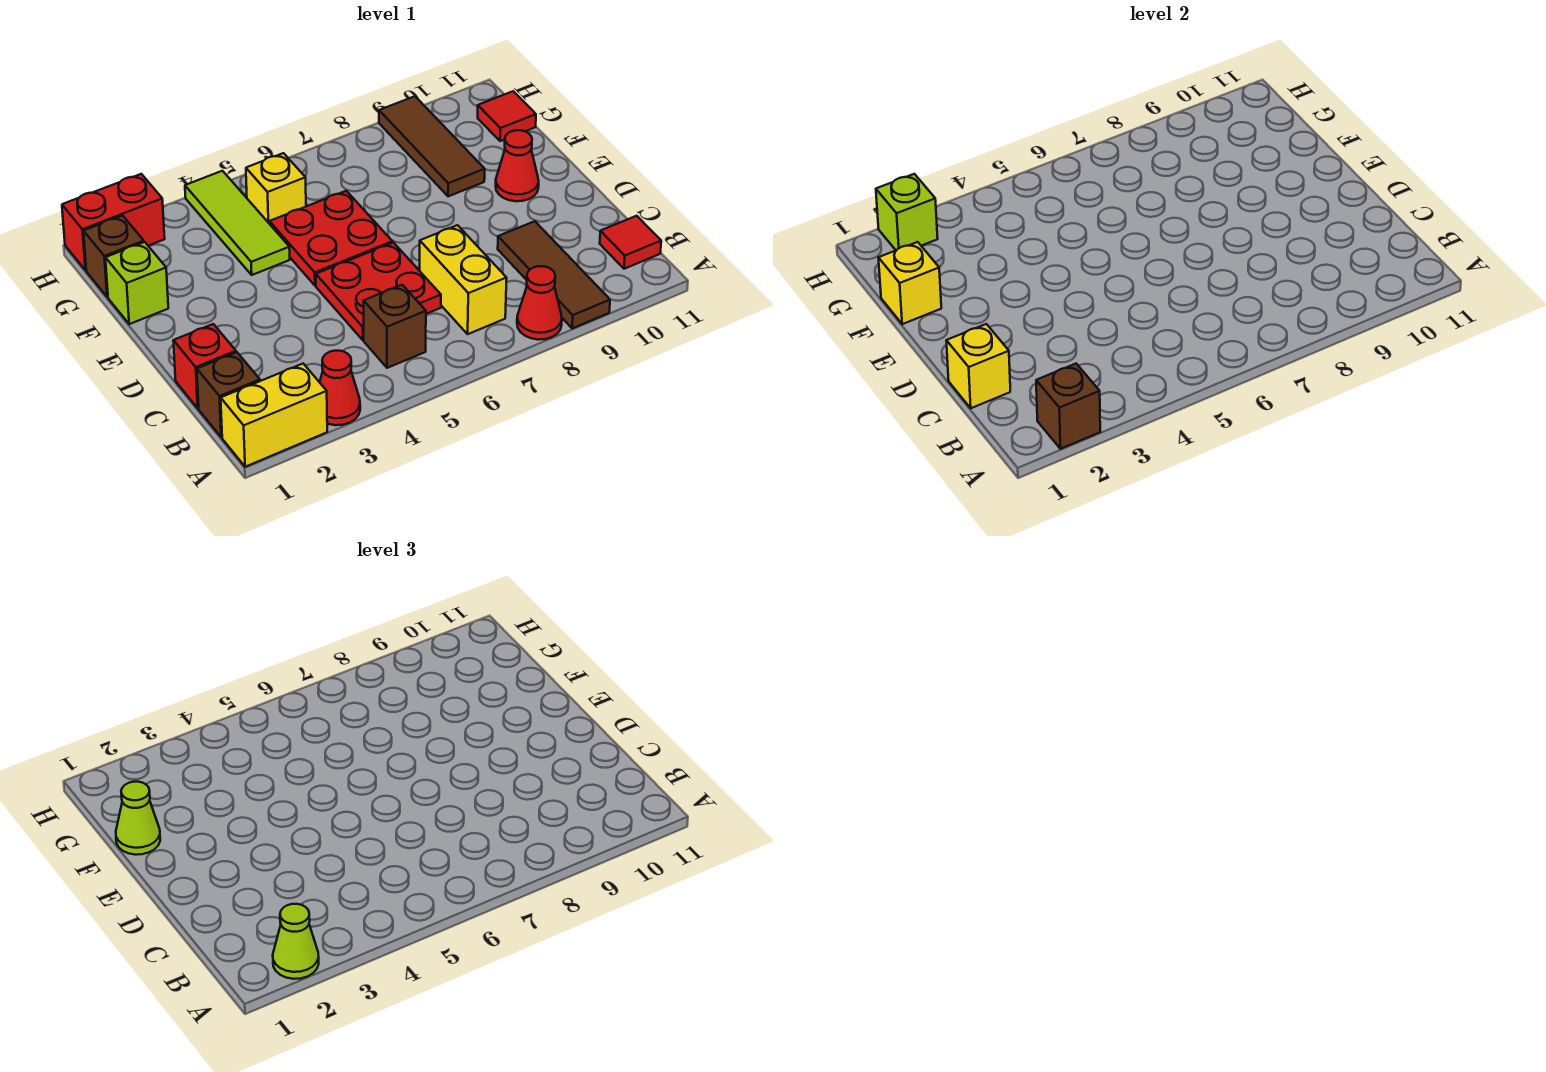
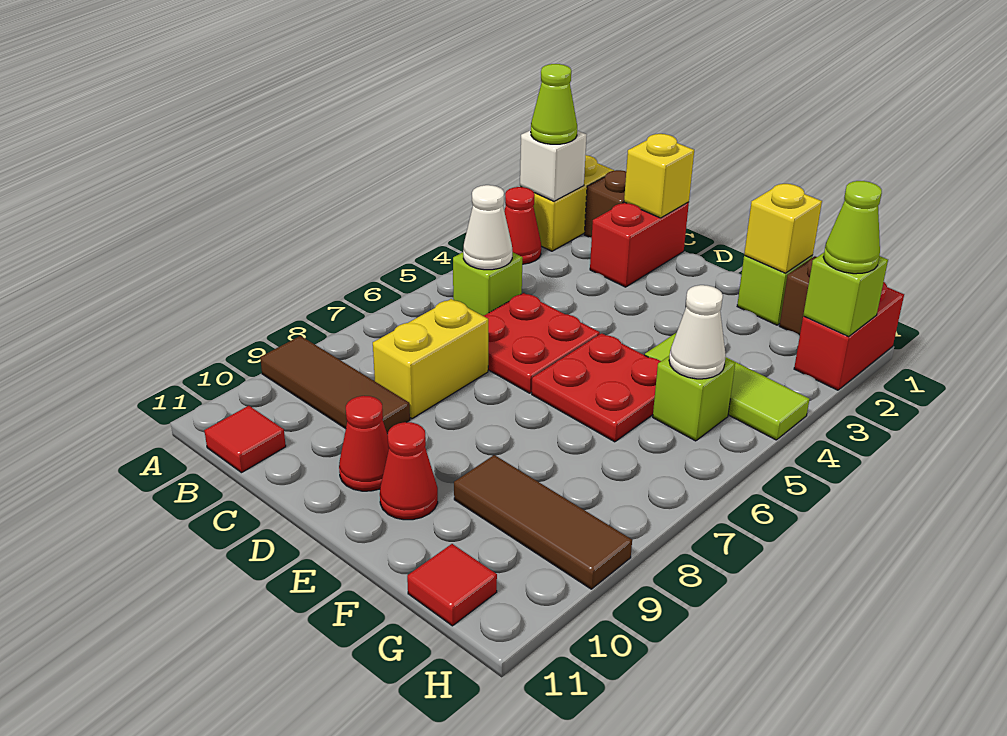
brown brick A2 level 2 -> white brick A2 level 2
red cone A8 level 1 -> red cone D10 level 1
brown brick B5 level 1 -> lime brick B5 level 1
none -> white cone B5 level 2
yellow brick B7:C7 level 1 -> yellow brick C7:C8 level 1
red brick C1 level 1 -> red brick C1:C2 level 1
lime cone F1 level 3 -> lime cone H2 level 3
yellow brick G5 level 1 -> lime brick G5 level 1
none -> white cone G5 level 2

